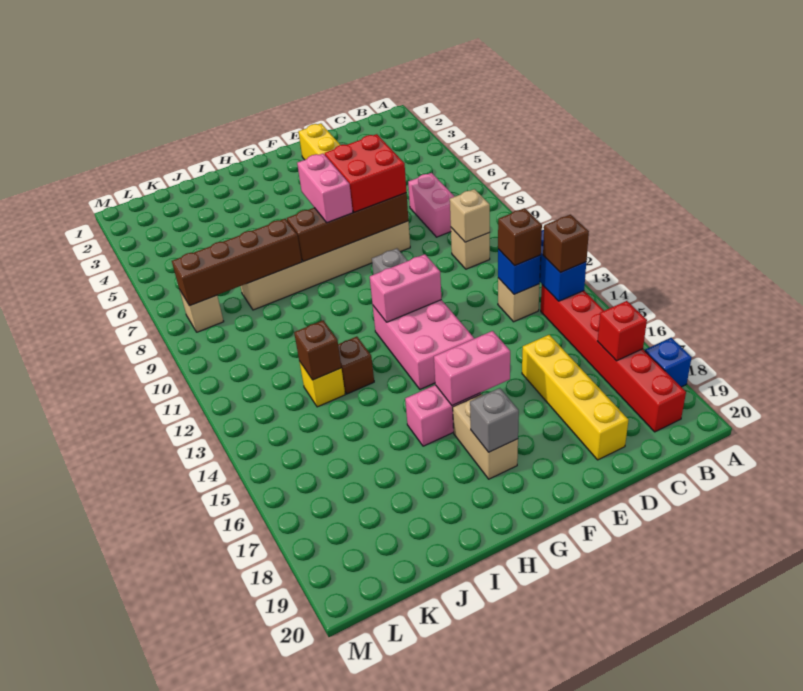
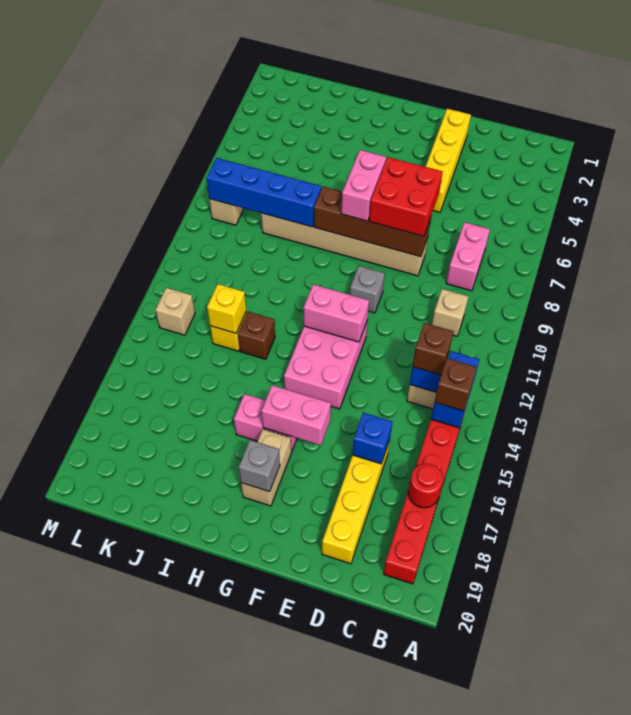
blue brick A18 level 1 -> blue brick D16 level 2
red brick B17 level 2 -> red round brick B17 level 2
tan brick C10 level 2 -> tan brick L13 level 1
brown brick I8:L8 level 2 -> blue brick I8:L8 level 2
brown brick J13 level 2 -> yellow brick J13 level 2

